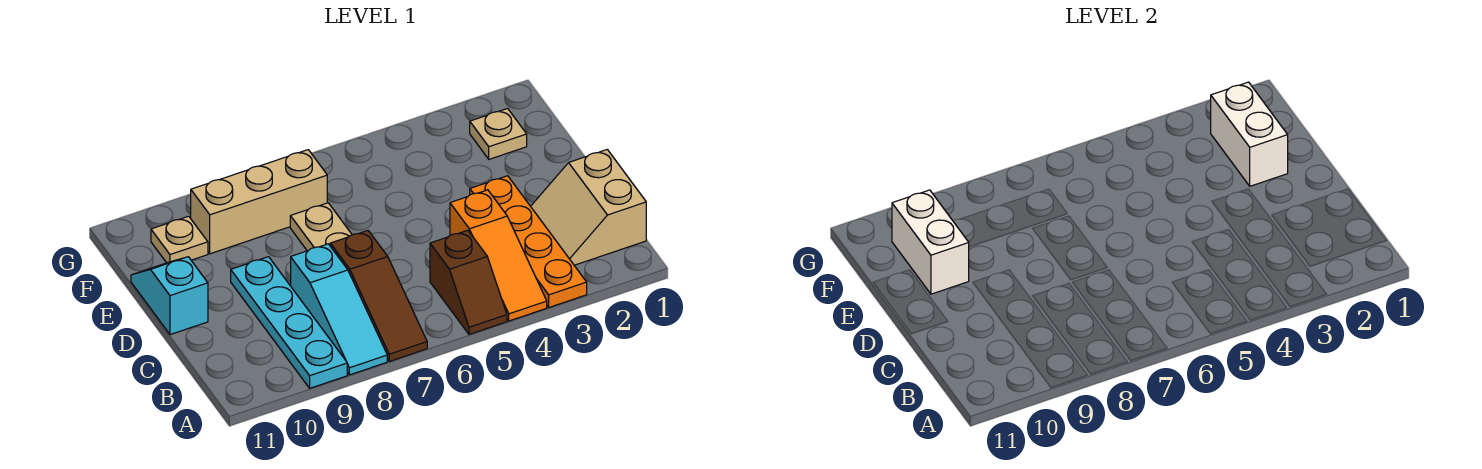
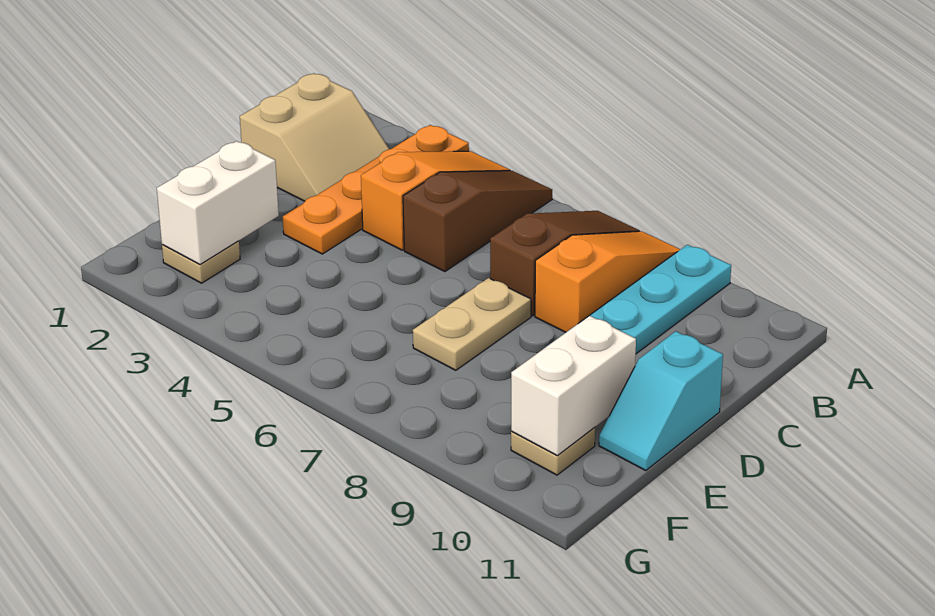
brown slope A5:B5 level 1 top B -> brown slope A5:C5 level 1 top C
cyan slope A8:C8 level 1 top C -> orange slope A8:C8 level 1 top C
tan brick F7:F9 level 1 -> none

